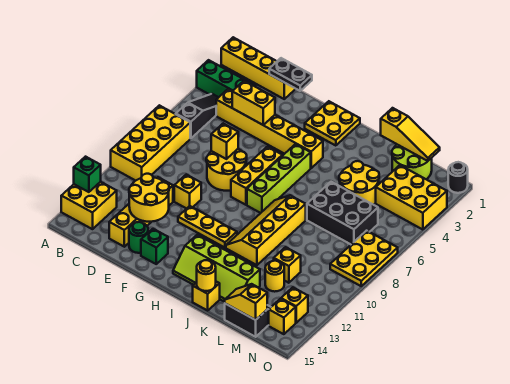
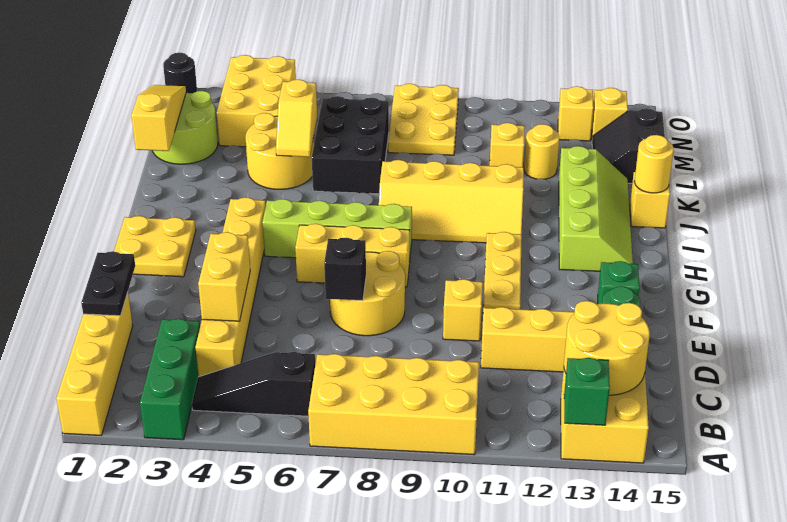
yellow round brick D12:E13 level 2 -> yellow round brick B13:C14 level 2
yellow brick E7 level 2 -> black brick E7 level 2
yellow slope L15:M15 level 2 top M -> yellow slope K5:L5 level 2 top L
yellow plate N7:O9 level 1 -> yellow plate M8:O9 level 1

